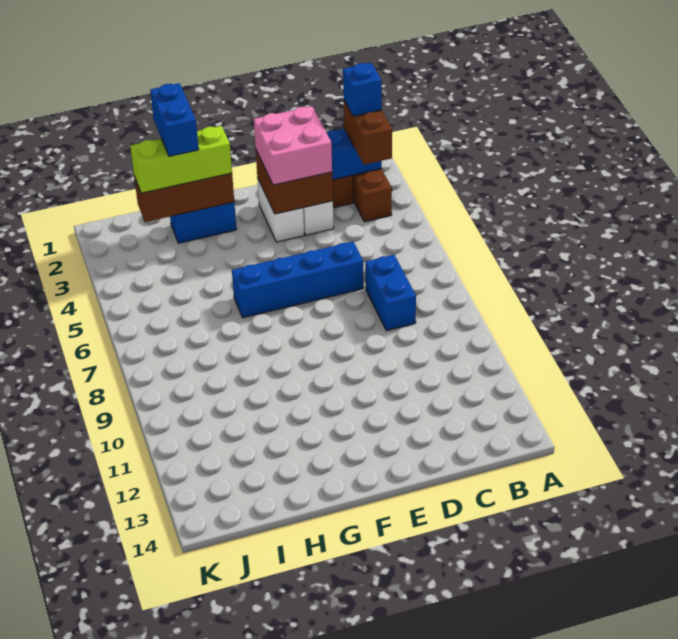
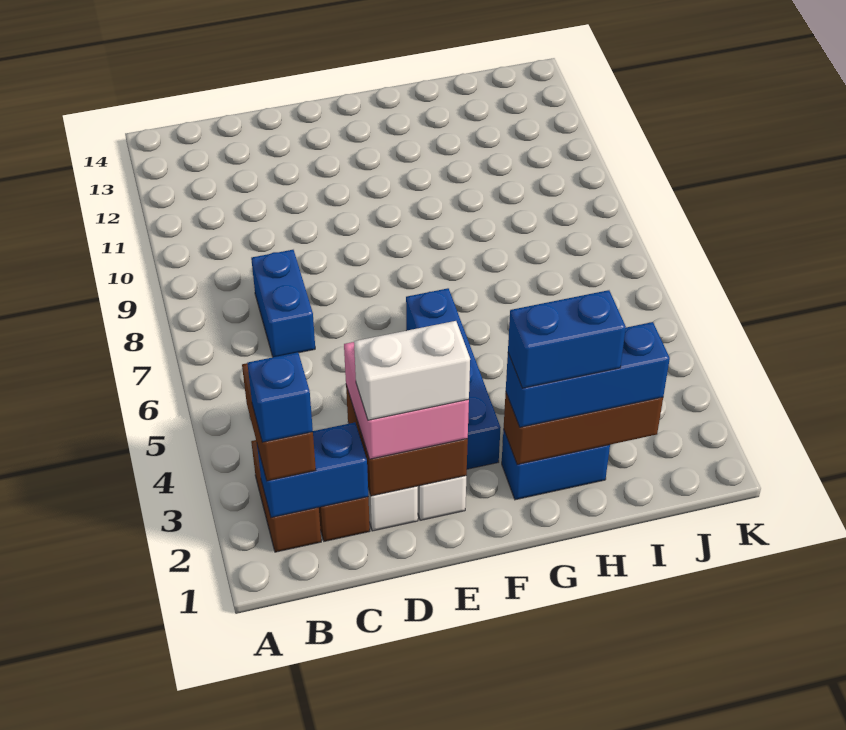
none -> white brick D2:E2 level 4
blue brick D6:G6 level 1 -> blue brick F3:F6 level 1
lime brick G2:I2 level 3 -> blue brick G2:I2 level 3
blue brick H1:H2 level 4 -> blue brick G2:H2 level 4

